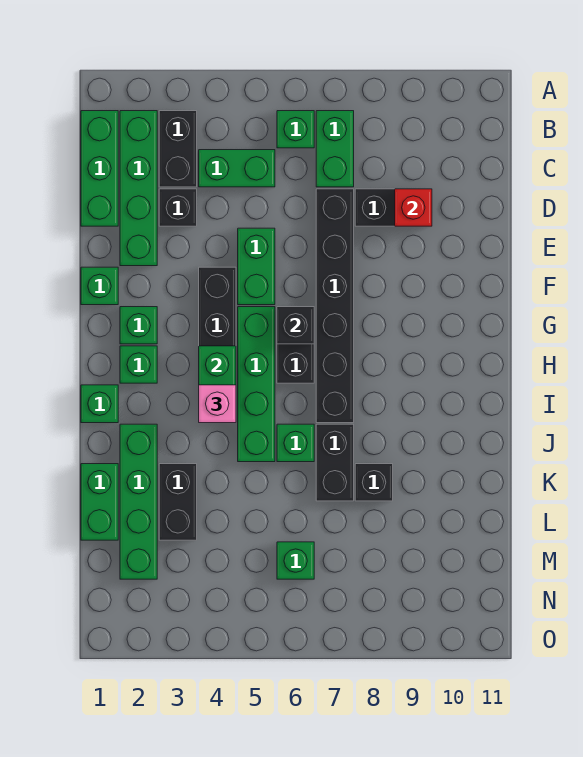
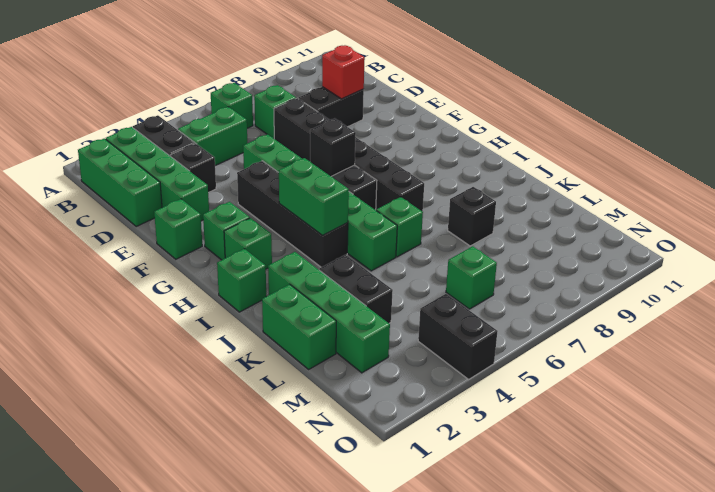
green brick B7:C7 level 1 -> green brick C7 level 1
pink brick I4 level 3 -> none
black brick J7:K7 level 1 -> black brick N4:O4 level 1

